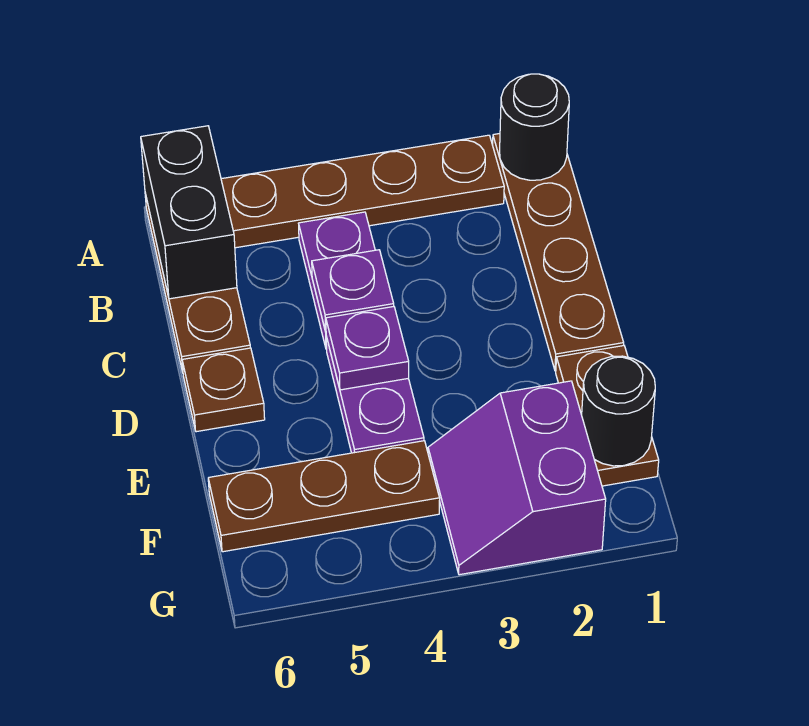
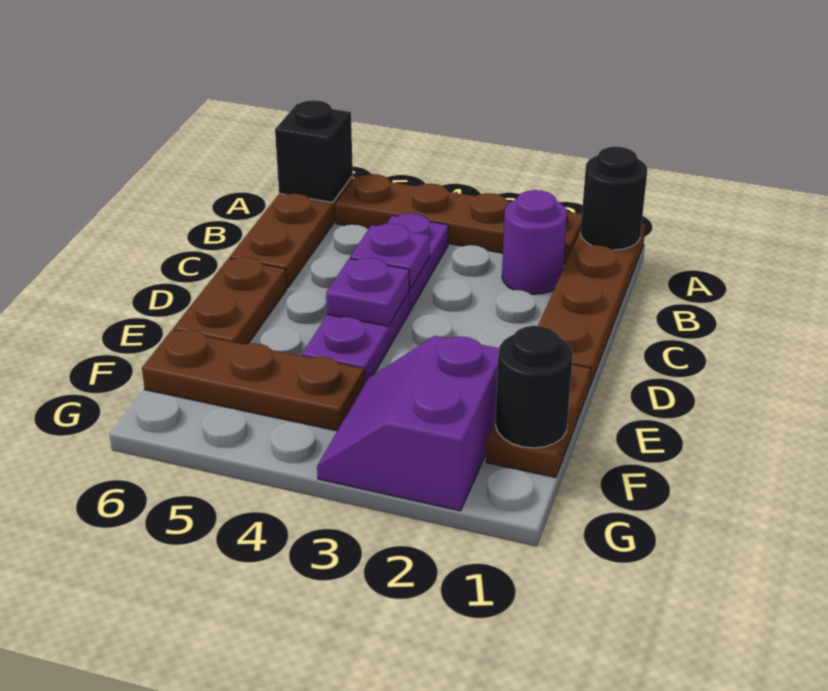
black brick A6:B6 level 2 -> black brick A6 level 2
none -> purple round brick B2 level 1
brown plate D6 level 1 -> brown plate D6:E6 level 1

